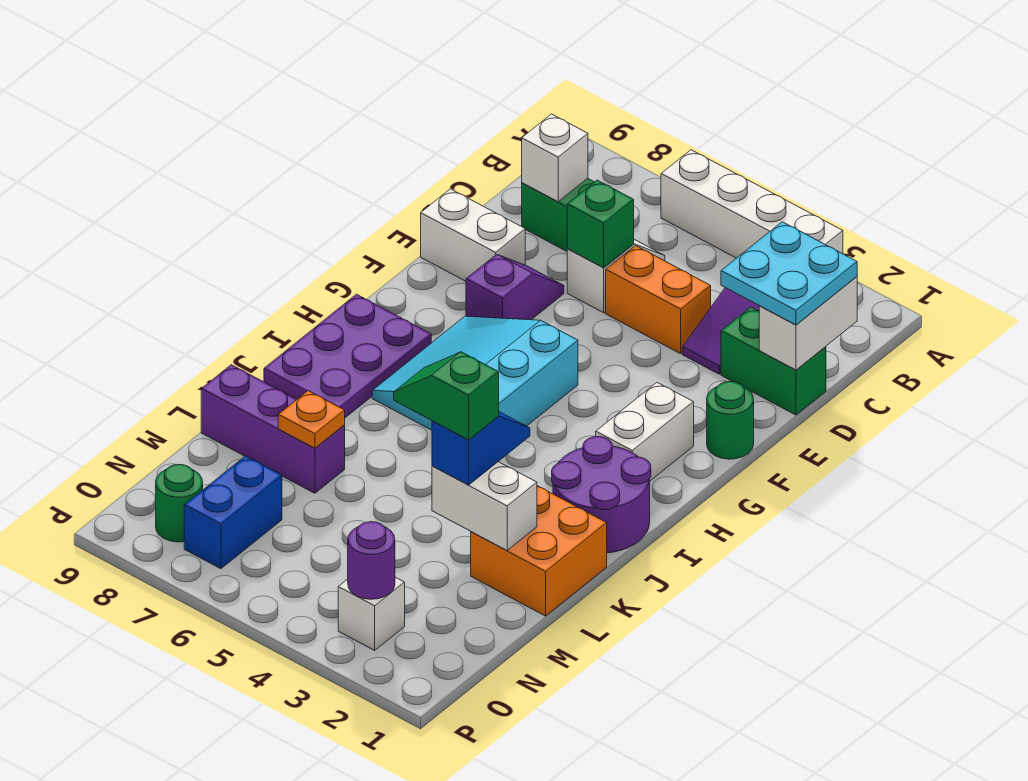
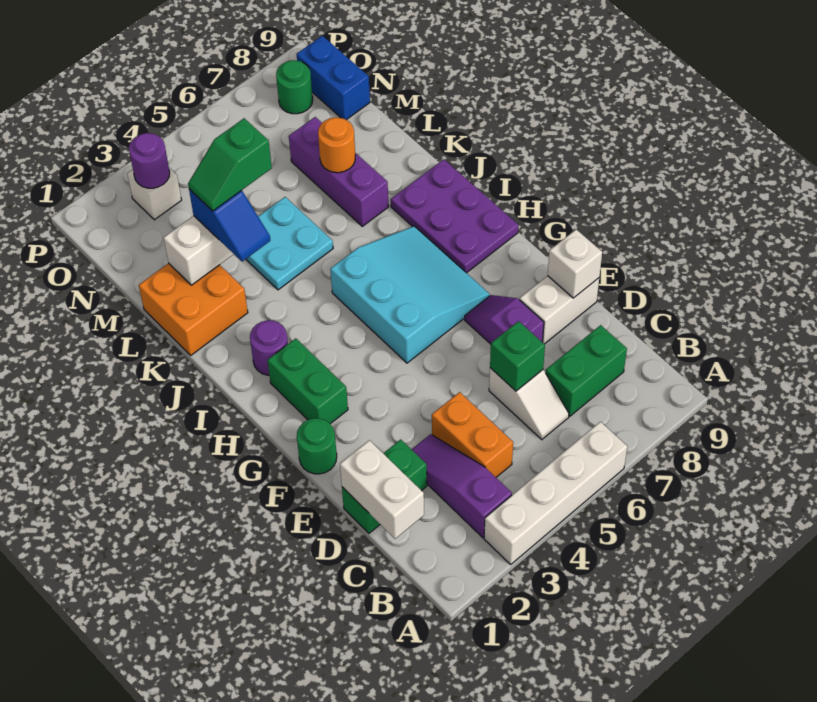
cyan plate C1:D2 level 3 -> cyan plate K4:L5 level 1
white brick C8 level 2 -> white brick E9 level 2
orange brick D4:D5 level 1 -> orange brick C4:D4 level 1
purple slope E7:F7 level 1 top F -> purple slope E7:F7 level 1 top E
white brick G2:H2 level 1 -> green brick G2:H2 level 1
purple round brick I1:J2 level 1 -> purple round brick I2 level 1
green slope L3:L4 level 4 top 3 -> green slope L3:L4 level 4 top 4
purple brick L7:L9 level 1 -> purple brick K7:M7 level 1
orange plate L7 level 2 -> orange round brick L7 level 2
blue brick N7:O7 level 1 -> blue brick N9:O9 level 1

